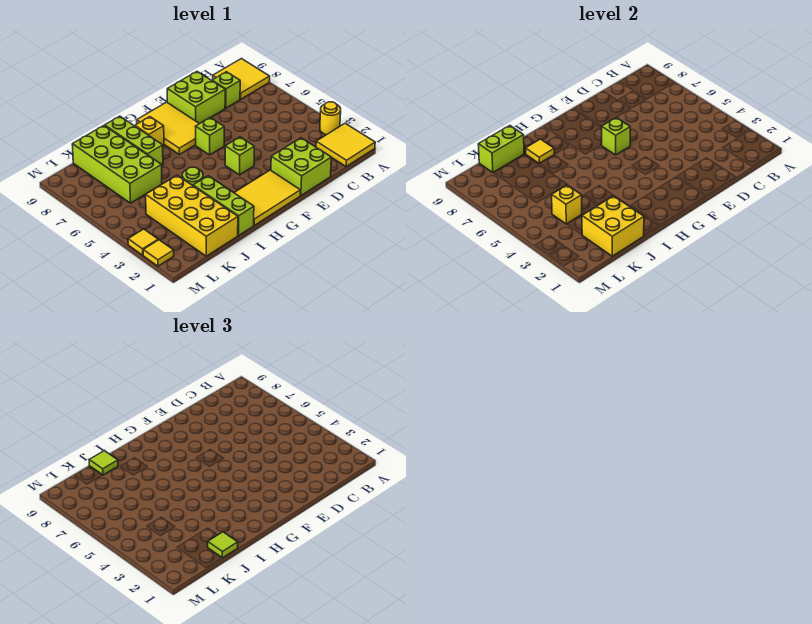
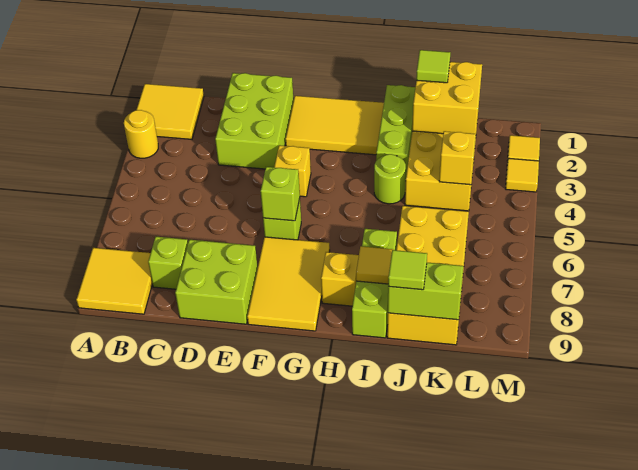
lime brick D1:E2 level 1 -> lime brick D1:E3 level 1
lime brick F4 level 1 -> yellow brick F4 level 1
lime brick J6:K9 level 1 -> yellow brick J6:K9 level 1

